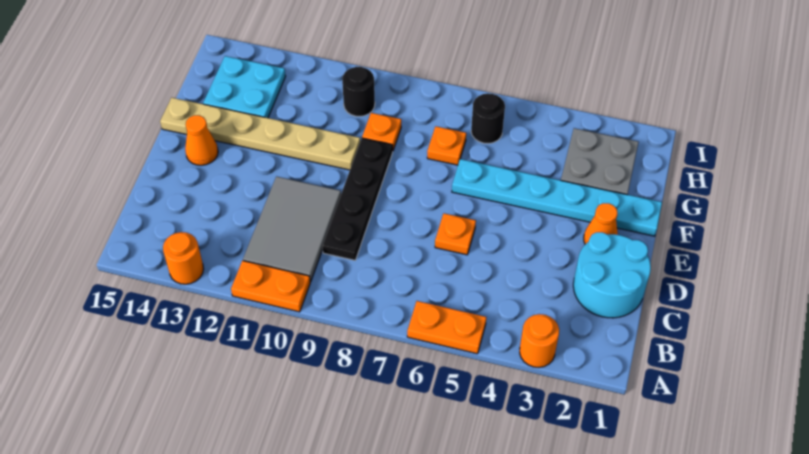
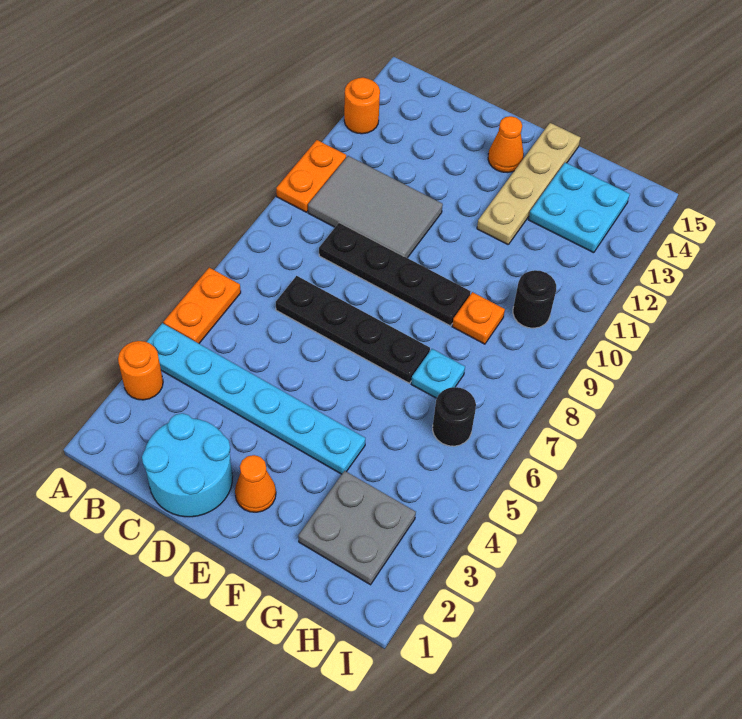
none -> black plate C7:F7 level 1
orange plate D6 level 1 -> none
cyan plate F1:F6 level 1 -> cyan plate A4:F4 level 1
tan plate F10:F15 level 1 -> tan plate F12:F15 level 1
orange plate G7 level 1 -> cyan plate G7 level 1

